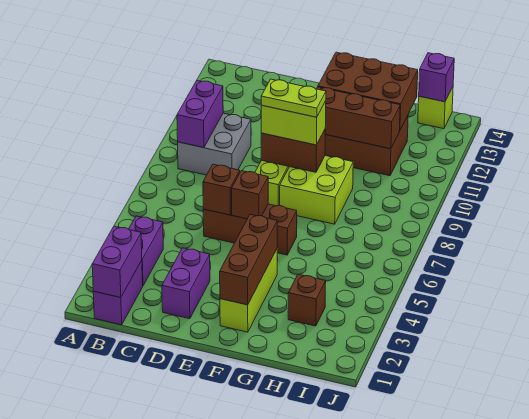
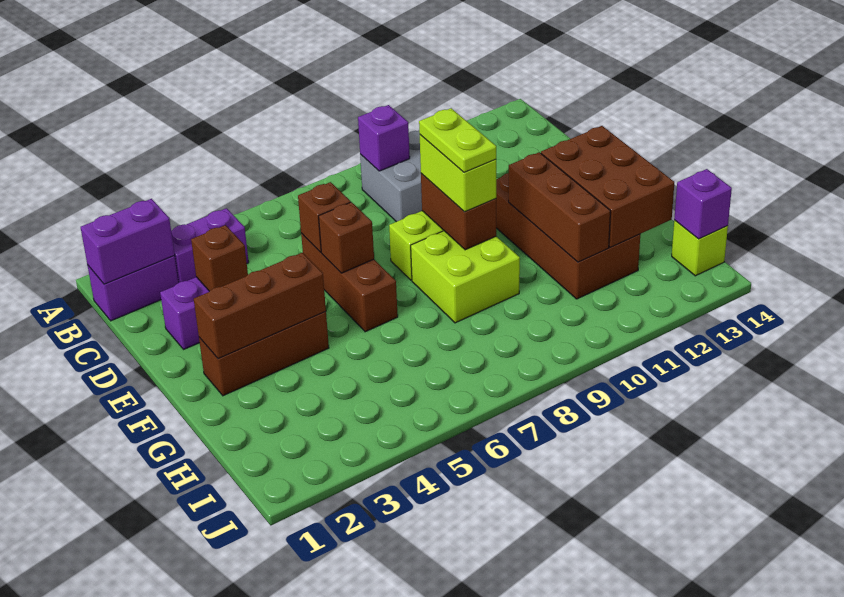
purple brick B9:B10 level 2 -> purple brick B9 level 2
lime brick F2:F4 level 1 -> brown brick F2:F4 level 1
brown brick H3 level 1 -> brown brick D3 level 2

